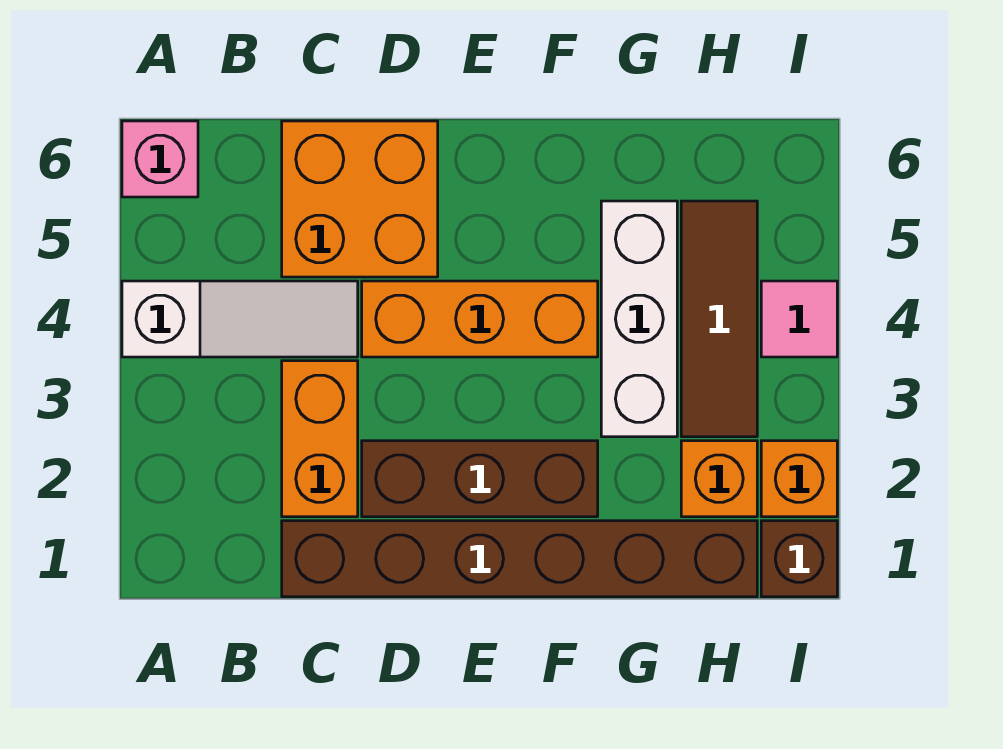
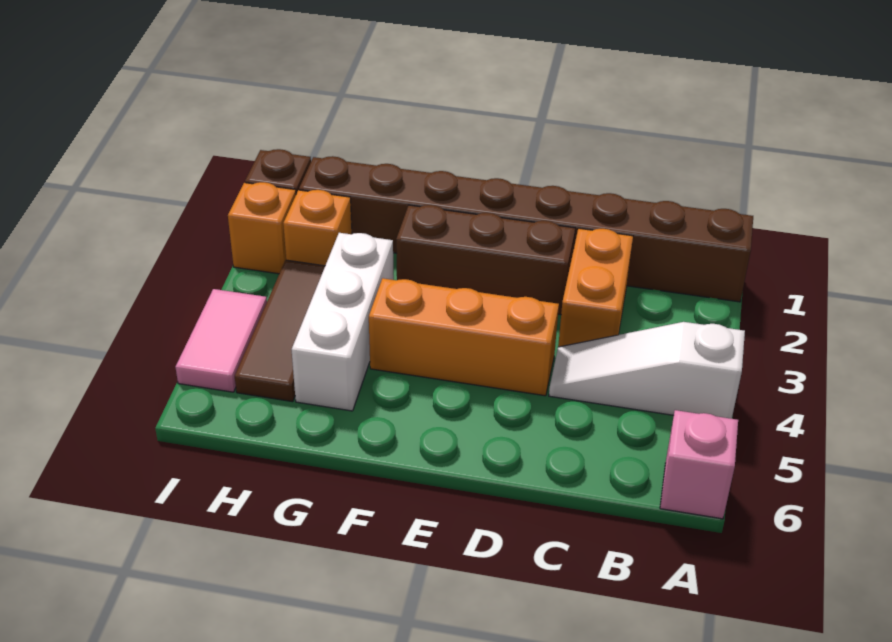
brown brick C1:H1 level 1 -> brown brick A1:H1 level 1
orange brick C5:D6 level 1 -> none
pink tile I4 level 1 -> pink tile I4:I5 level 1

